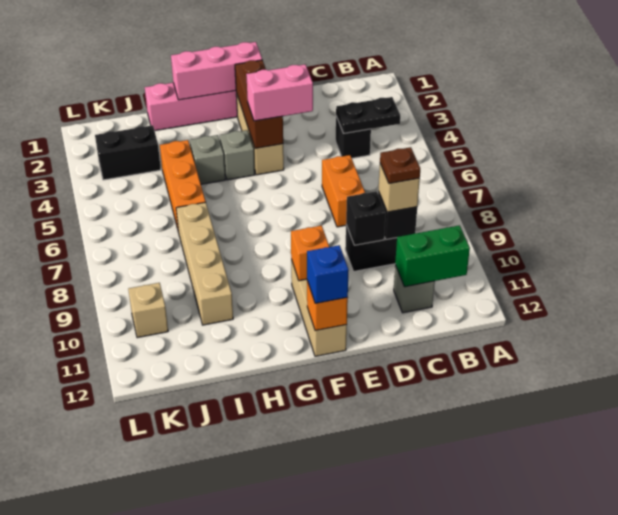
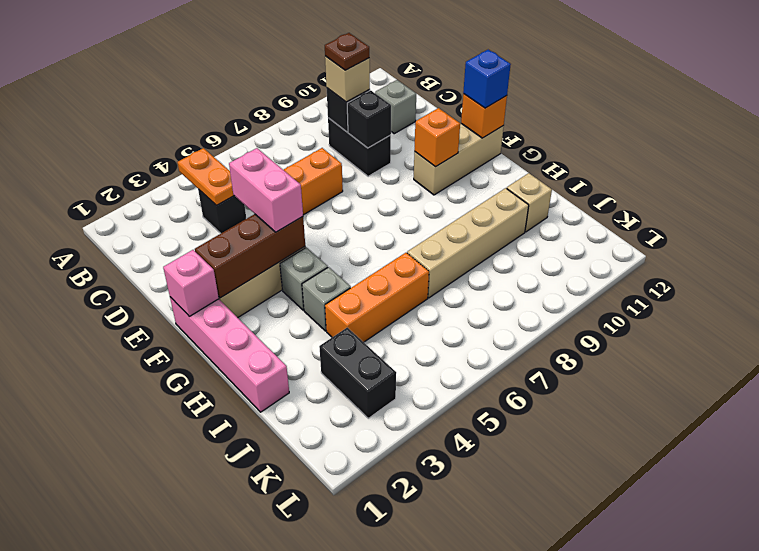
black plate B4:C4 level 2 -> orange plate B4:C4 level 2
green brick B11:C11 level 2 -> none
pink brick F1:H1 level 2 -> pink brick F1 level 2
tan brick K10 level 1 -> tan brick I11 level 1

